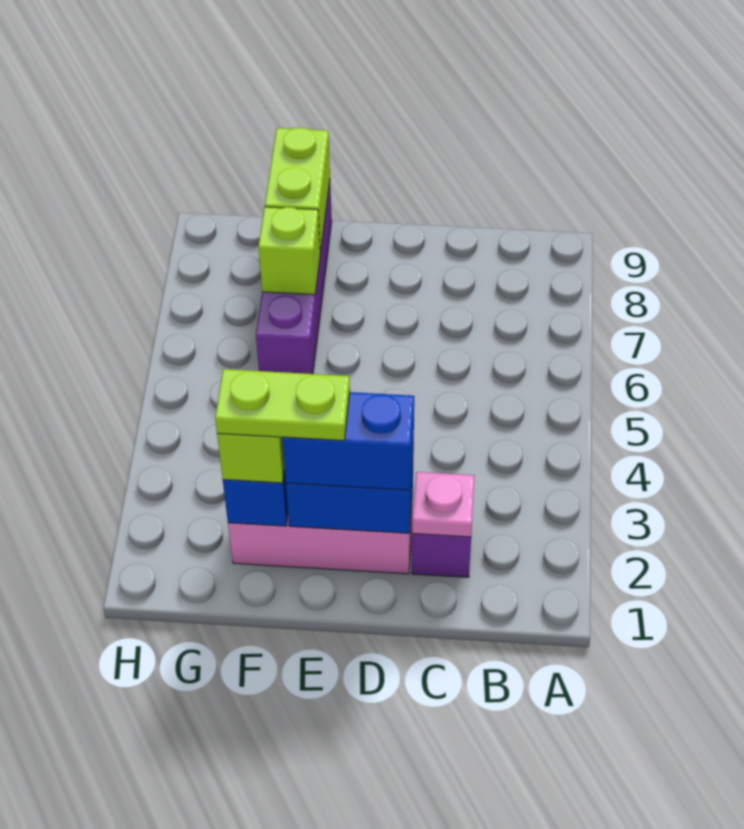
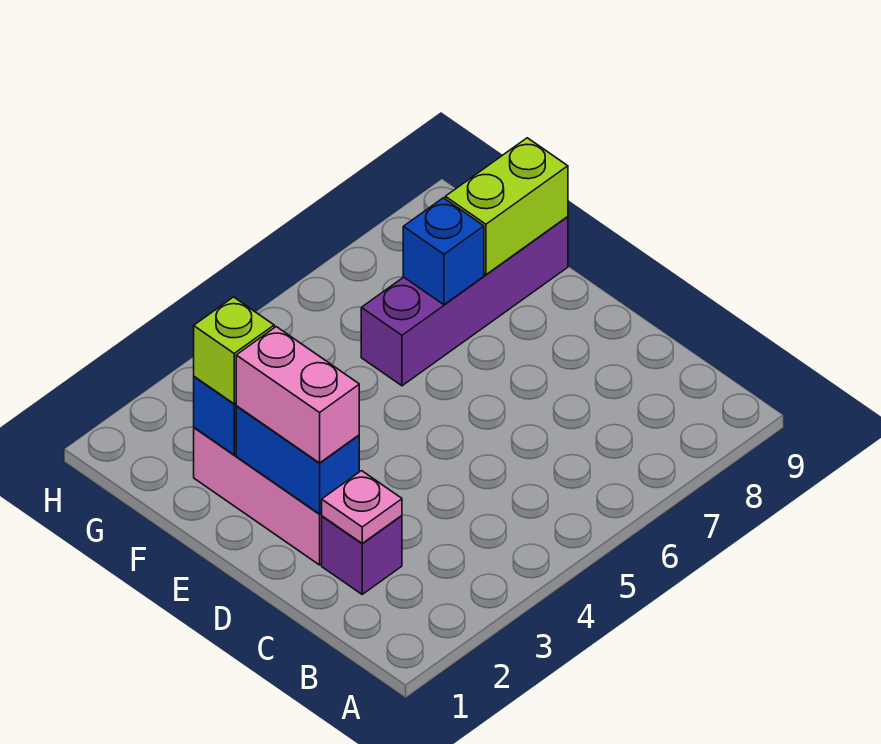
blue brick D2:E2 level 3 -> pink brick D2:E2 level 3
lime plate E2:F2 level 4 -> none
lime brick F7 level 2 -> blue brick F7 level 2

